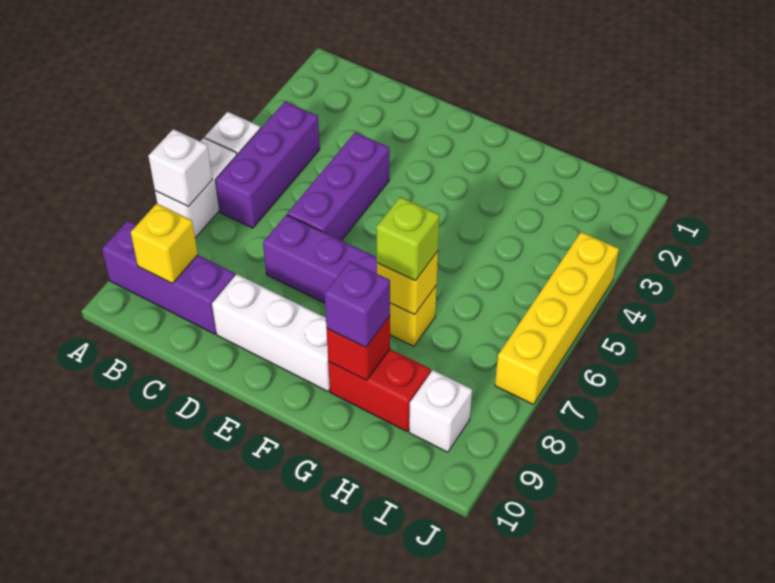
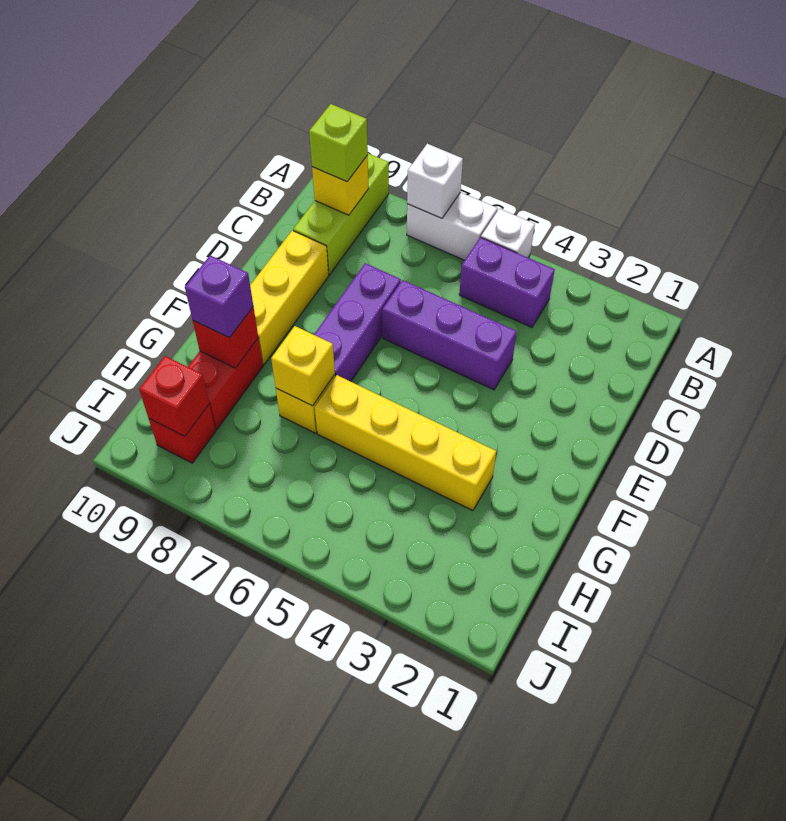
purple brick A9:C9 level 1 -> lime brick A9:C9 level 1
purple brick B4:B6 level 1 -> purple brick B4:B5 level 1
white brick D9:F9 level 1 -> yellow brick D9:F9 level 1
lime brick G7 level 3 -> lime brick B9 level 3
white brick I9 level 1 -> red brick I9 level 1
none -> red brick I9 level 2
yellow brick J4:J7 level 1 -> yellow brick G3:G6 level 1

